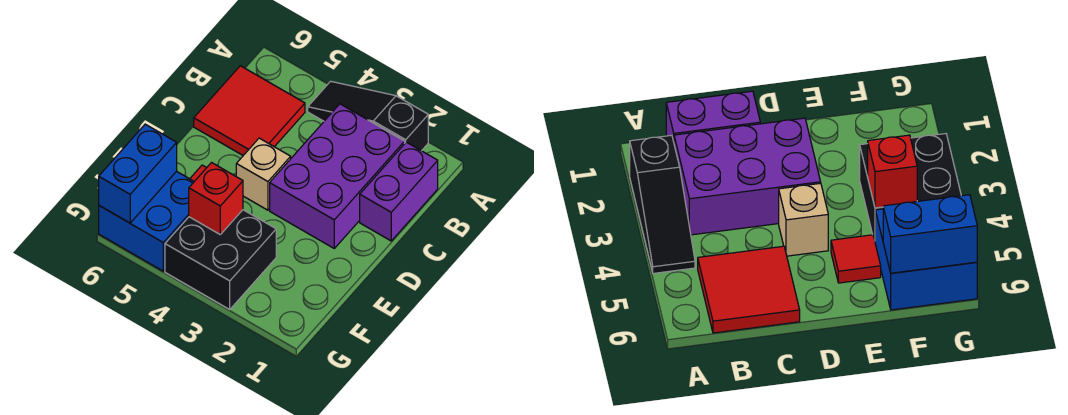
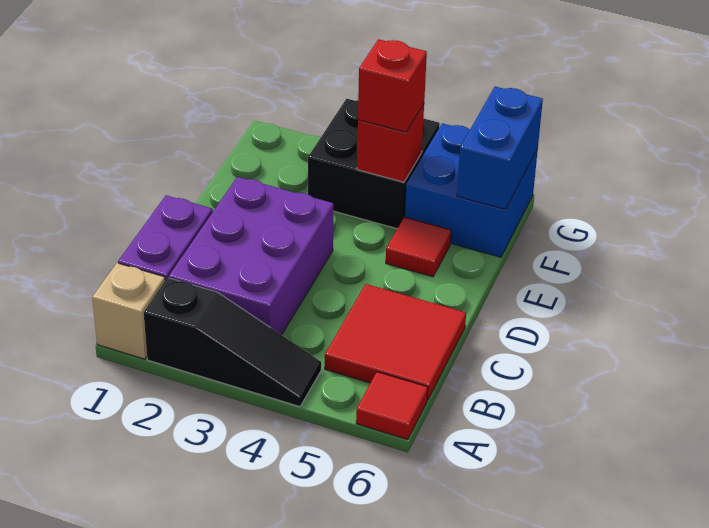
none -> red tile A6 level 1
tan brick D4 level 1 -> tan brick A1 level 1
none -> red brick F4 level 3

